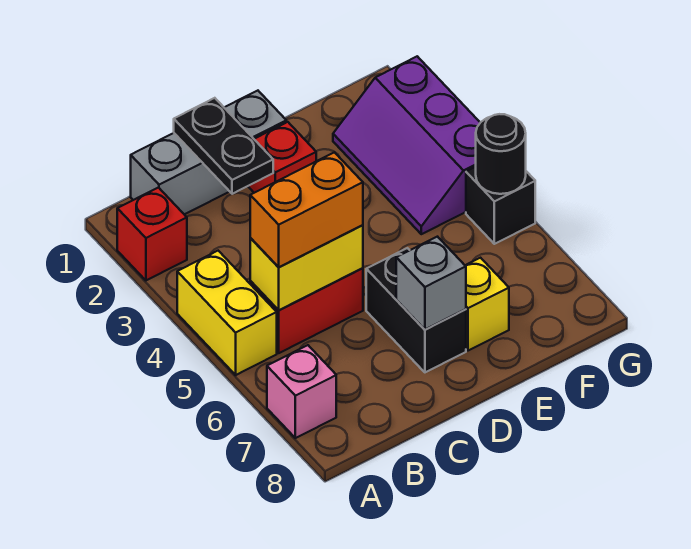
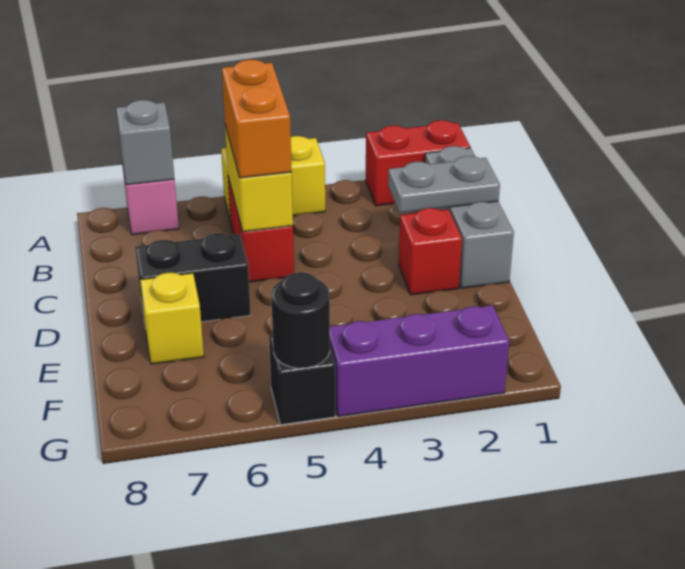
red brick A2 level 1 -> red brick A1:A2 level 1
black plate C1:C2 level 2 -> grey plate C1:C2 level 2
grey brick D7 level 2 -> grey brick A7 level 2

